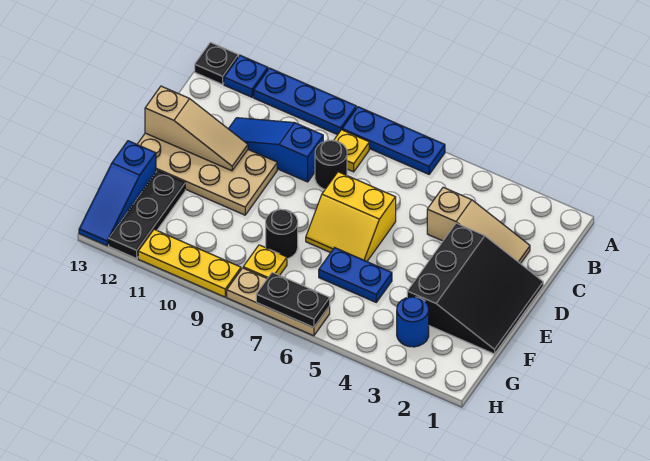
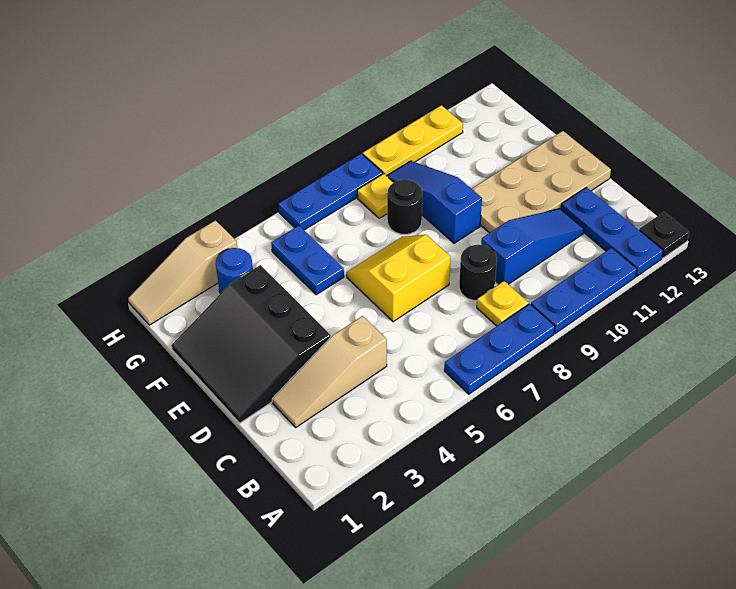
blue plate A12 level 1 -> blue plate A12:C12 level 1
tan slope D11:D13 level 2 top 13 -> tan slope H1:H3 level 1 top 3
blue plate F5:F6 level 1 -> blue plate F5:G5 level 1
black plate F12:H12 level 1 -> none
blue slope F13:H13 level 1 top F -> blue slope E9:G9 level 1 top E
tan plate H6:H8 level 1 -> blue plate H6:H8 level 1
black plate H6:H7 level 2 -> none

